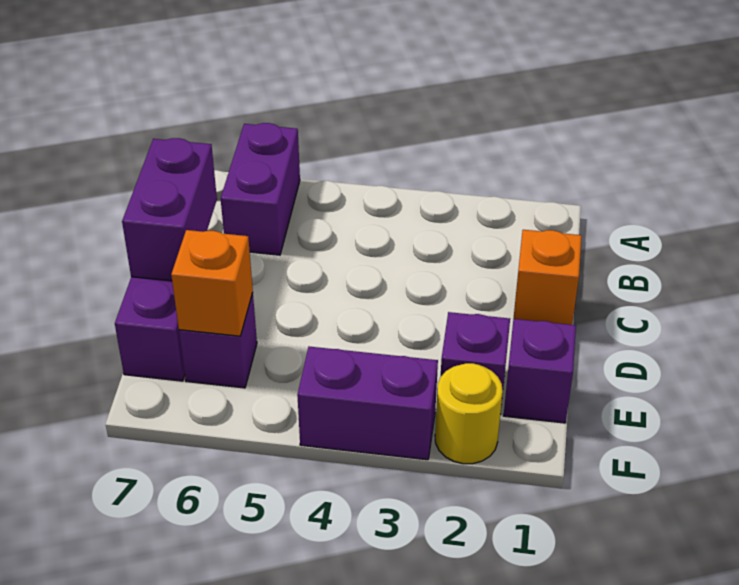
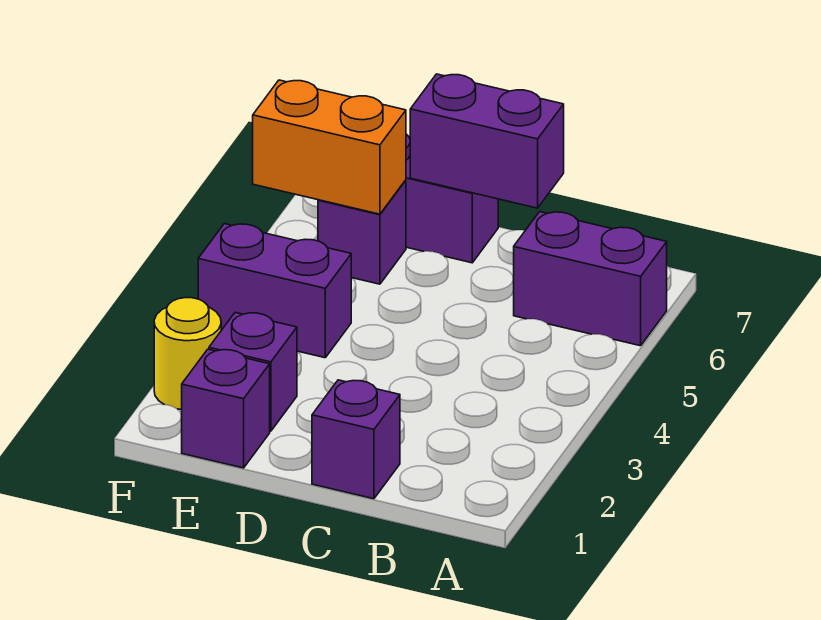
orange brick C1 level 1 -> purple brick C1 level 1
orange brick E6 level 2 -> orange brick E6:F6 level 2
purple brick F3:F4 level 1 -> purple brick E4:F4 level 1

